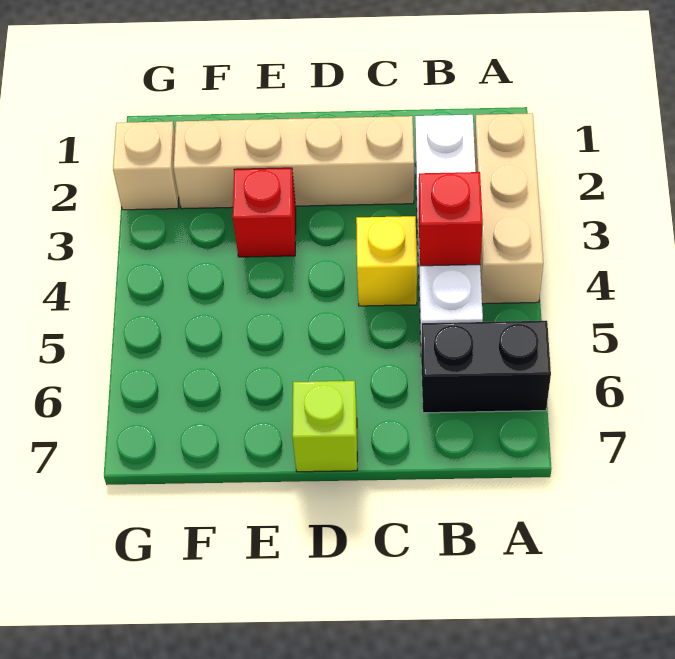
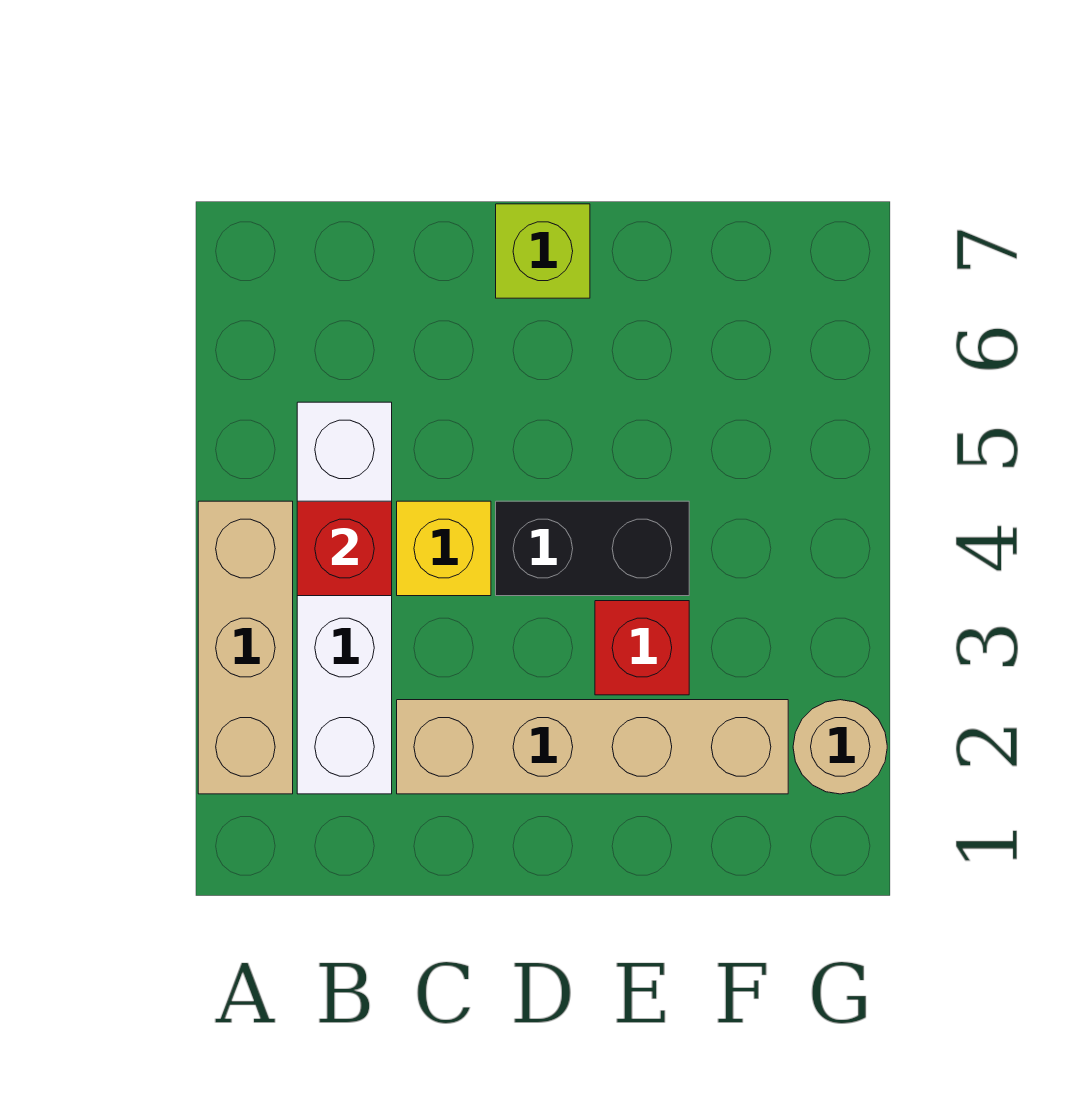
black brick A6:B6 level 1 -> black brick D4:E4 level 1
tan brick G2 level 1 -> tan round brick G2 level 1

